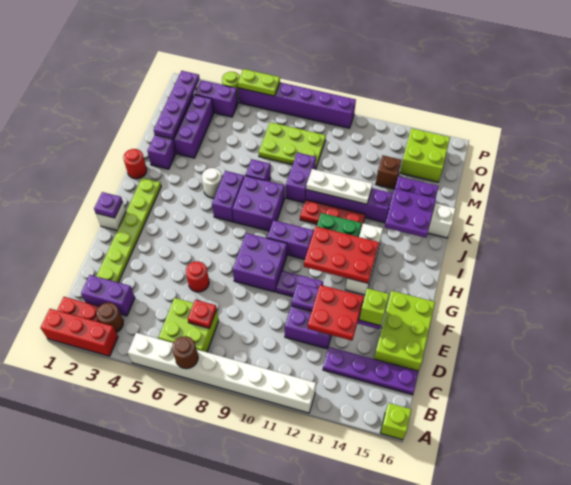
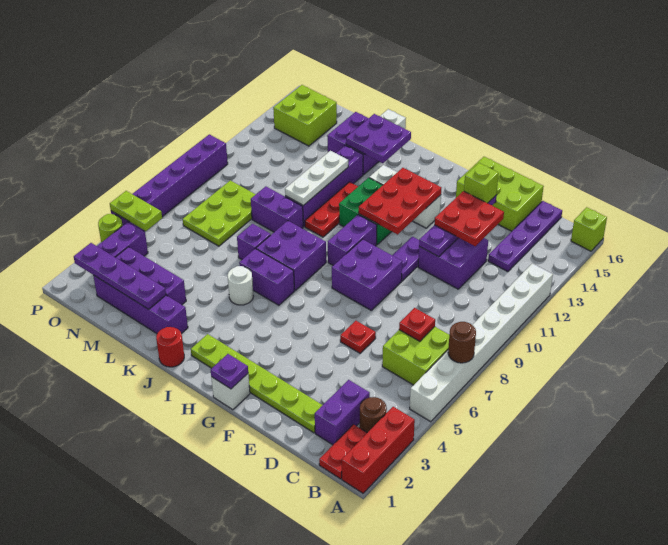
red round brick E6 level 1 -> red plate E6 level 1
brown brick M13 level 1 -> none
lime plate P5:P6 level 2 -> lime plate O5:P5 level 2

